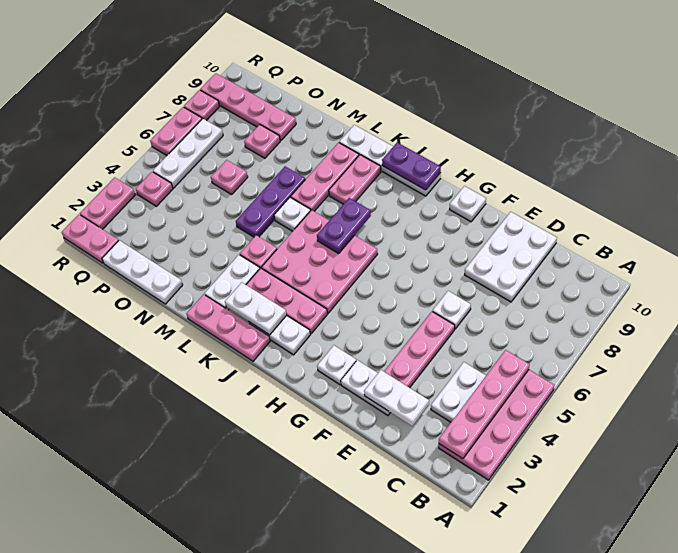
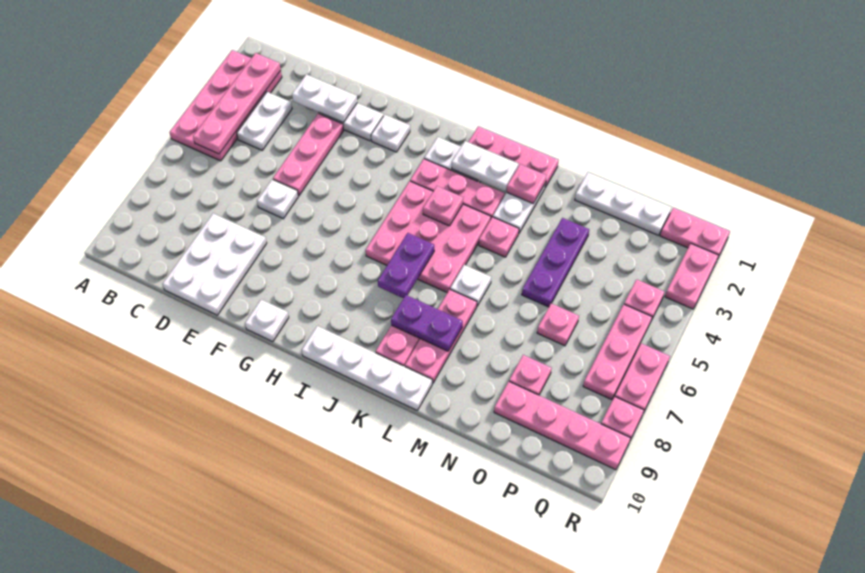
purple plate I10:J10 level 2 -> purple plate K8:L8 level 2
none -> pink plate J4 level 2
none -> pink plate L2 level 2
purple plate M5:M7 level 1 -> purple plate N3:N5 level 1
white plate Q5:Q7 level 1 -> pink plate Q5:Q7 level 1

